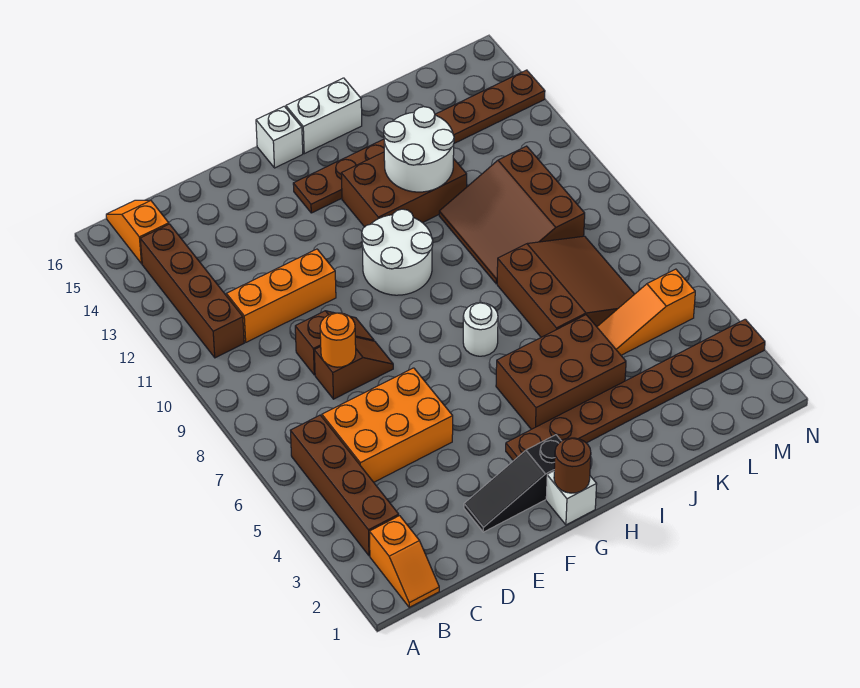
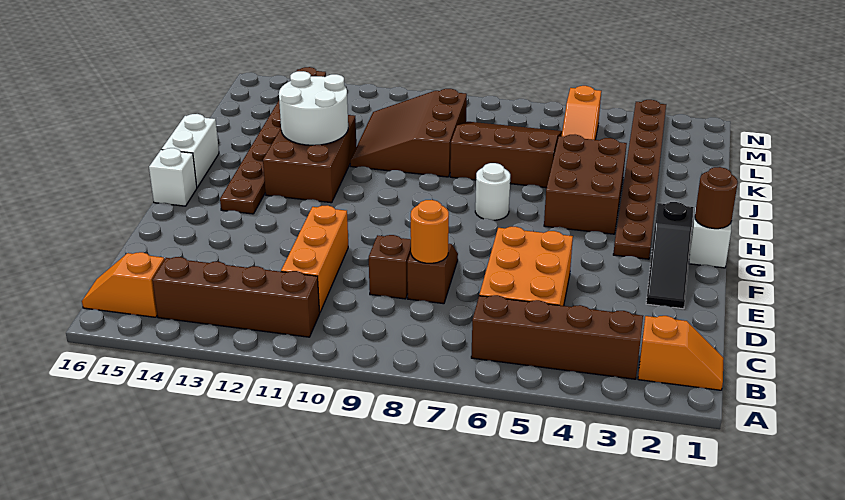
white round brick G10:H11 level 1 -> none
brown slope J9:L11 level 1 top L -> brown slope J9:L11 level 1 top 9

